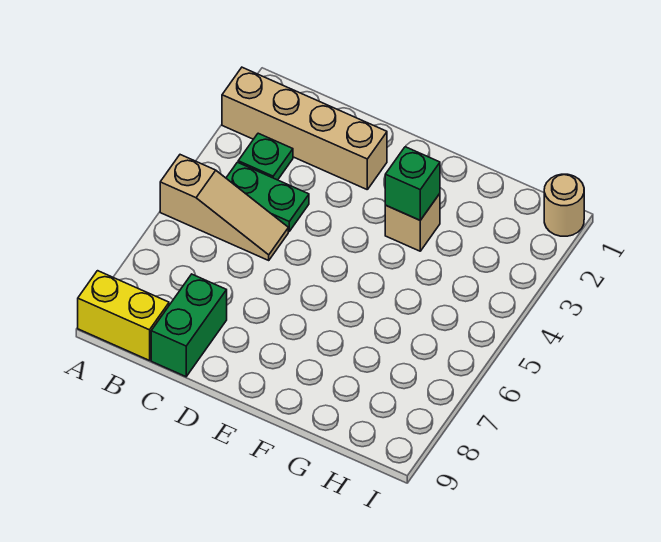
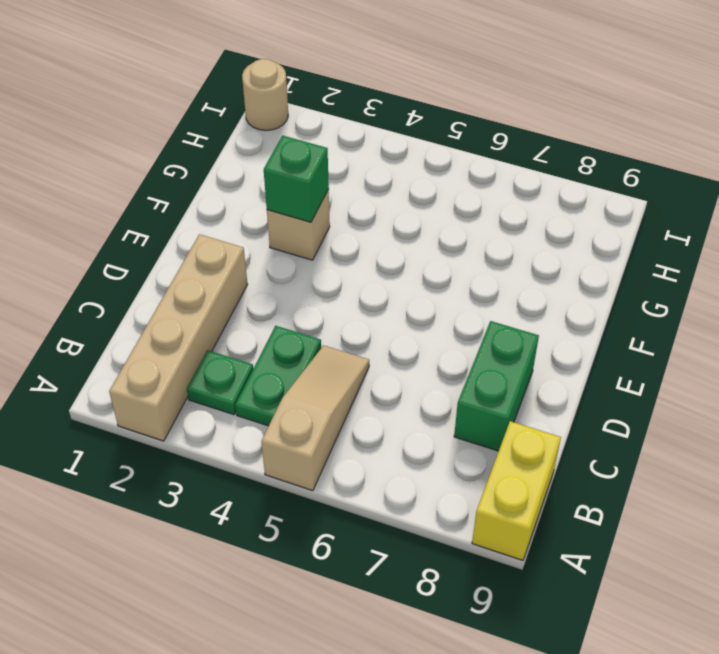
green brick C8:C9 level 1 -> green brick C8:D8 level 1

